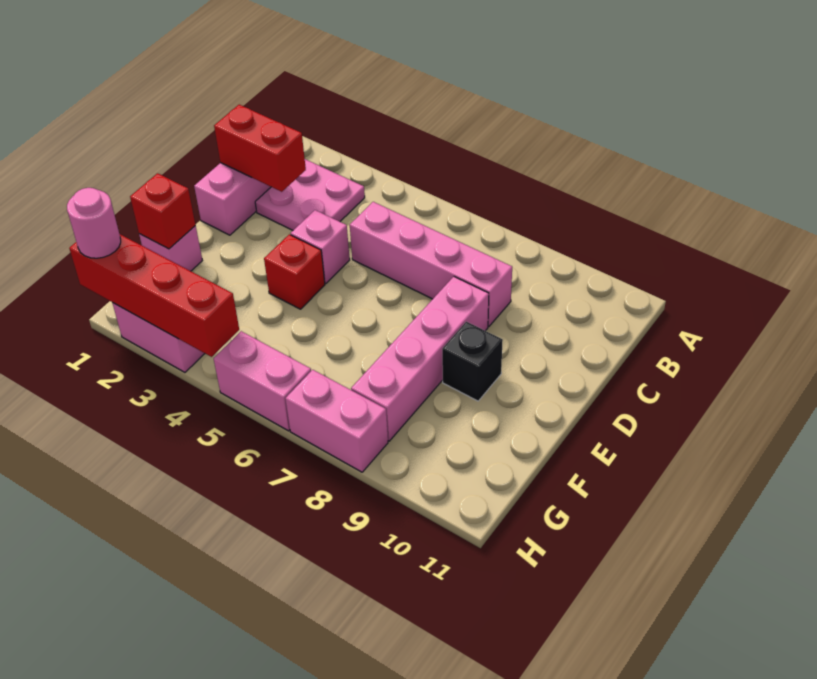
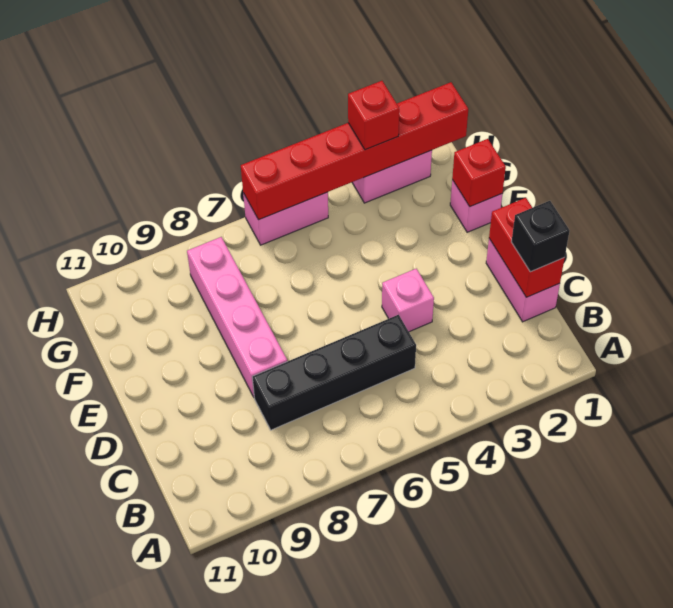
pink plate B2:C3 level 1 -> none
red brick C1:C2 level 2 -> red brick C1:D1 level 2
pink brick C5:C8 level 1 -> black brick C5:C8 level 1
red brick E4 level 1 -> red brick H3 level 3
black brick E9 level 1 -> black brick C1 level 3
red brick H1:H4 level 2 -> red brick H1:H6 level 2
pink round brick H1 level 3 -> none
pink brick H7:H8 level 1 -> none

